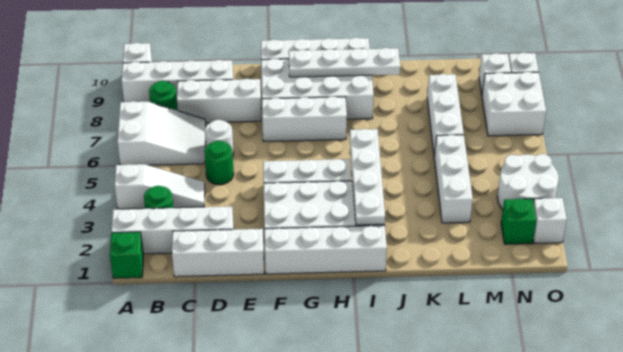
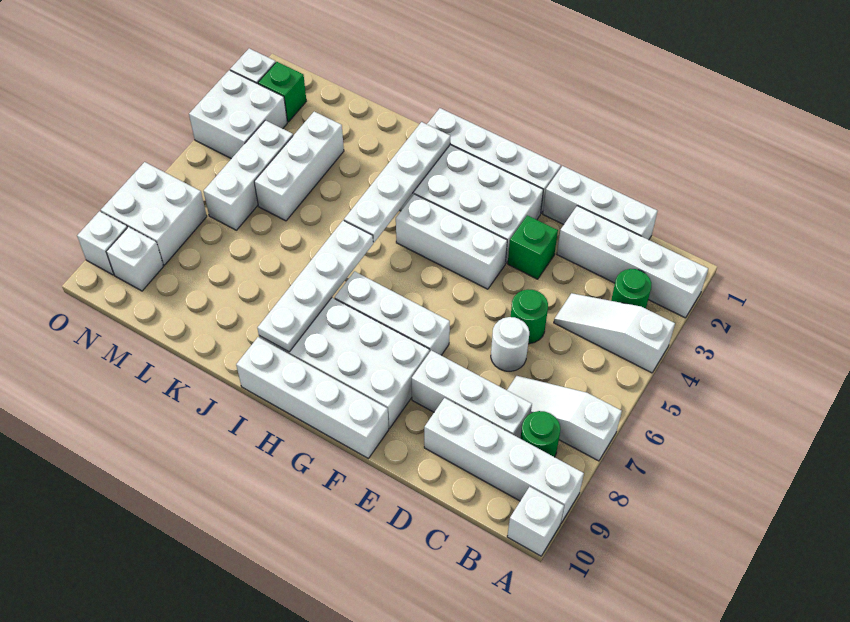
green brick A1 level 1 -> green brick E3 level 1
white slope A6:C7 level 1 top A -> white slope A7:C7 level 1 top A
white plate G9:J9 level 2 -> white plate I6:I9 level 2
white brick L6:L8 level 1 -> white brick M4:M6 level 1
white round brick N3:O4 level 1 -> white brick N3:O4 level 1

